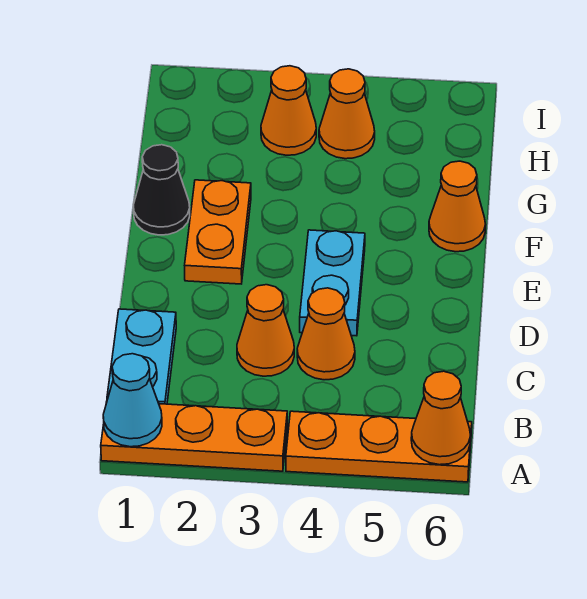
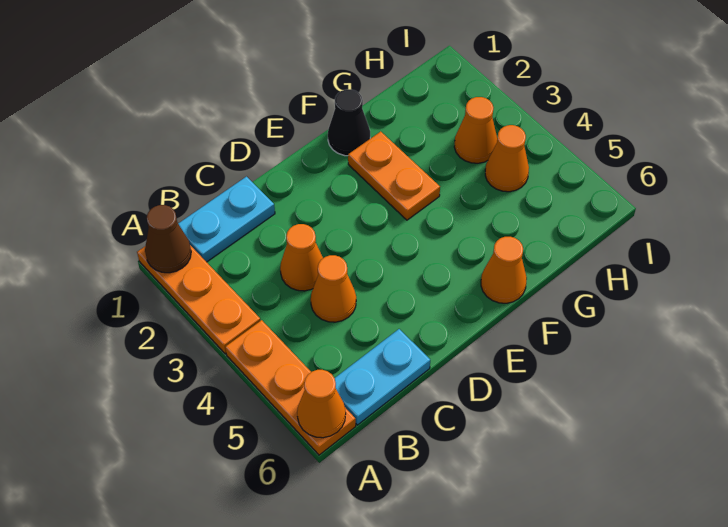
cyan cone A1 level 2 -> brown cone A1 level 2
cyan plate D4:E4 level 1 -> cyan plate B6:C6 level 1
orange plate E2:F2 level 1 -> orange plate F2:F3 level 1

